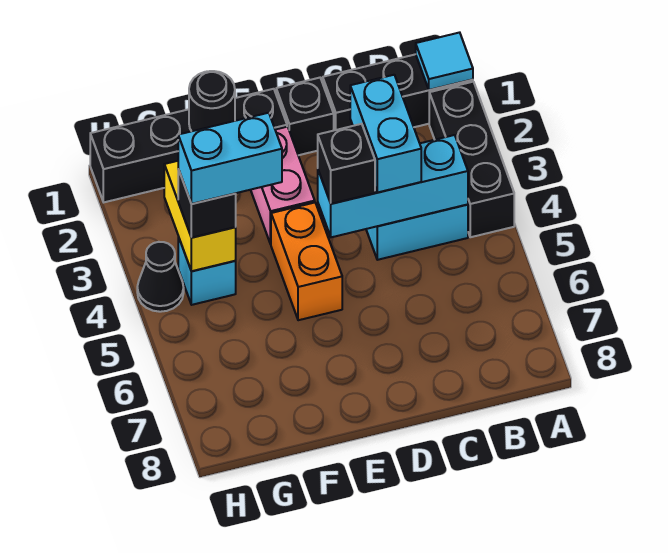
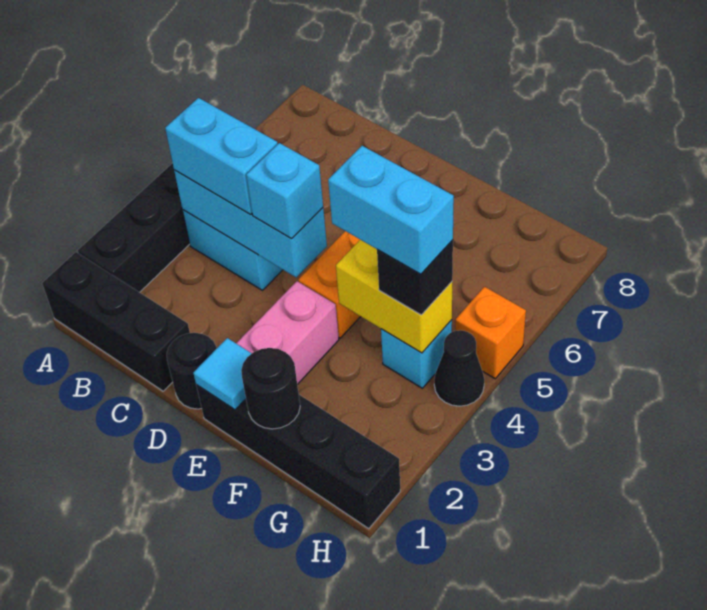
cyan tile A1 level 2 -> cyan tile E1 level 2
cyan brick C3:C4 level 3 -> cyan brick B4:C4 level 3
black brick D1 level 1 -> black round brick D1 level 1
black brick D4 level 3 -> cyan brick D4 level 3
yellow brick G3:G4 level 2 -> yellow brick F4:G4 level 2
none -> orange brick H5 level 1

